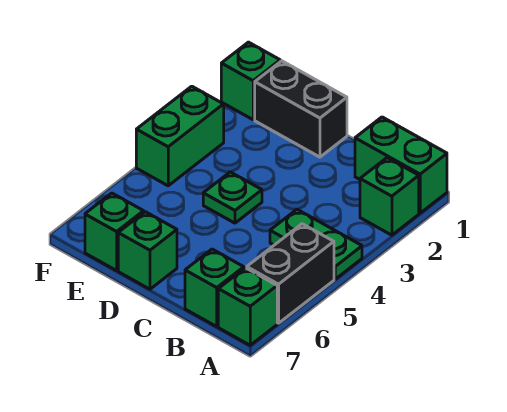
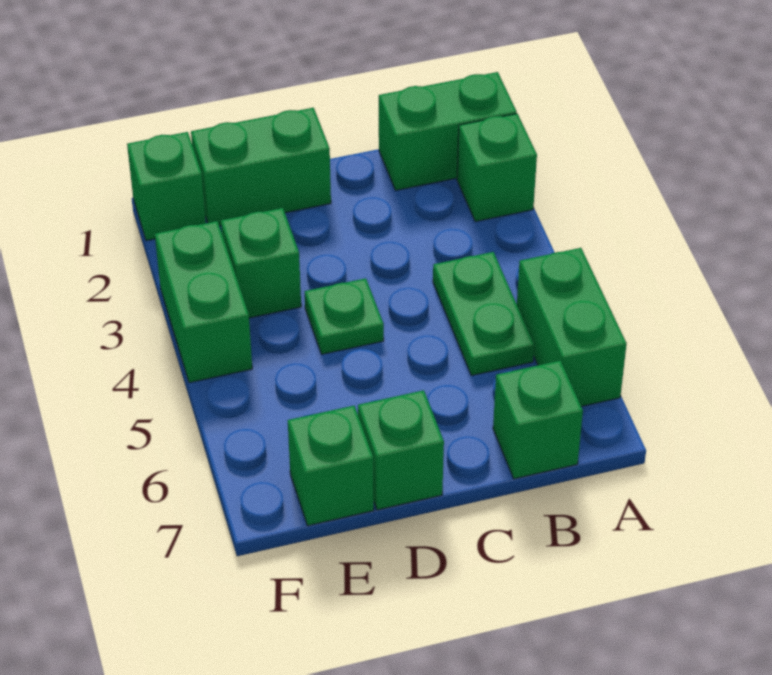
green plate A4:B4 level 1 -> green plate B4:B5 level 1
black brick A5:A6 level 1 -> green brick A5:A6 level 1
green brick A7 level 1 -> green brick E3 level 1
black brick D1:E1 level 1 -> green brick D1:E1 level 1

